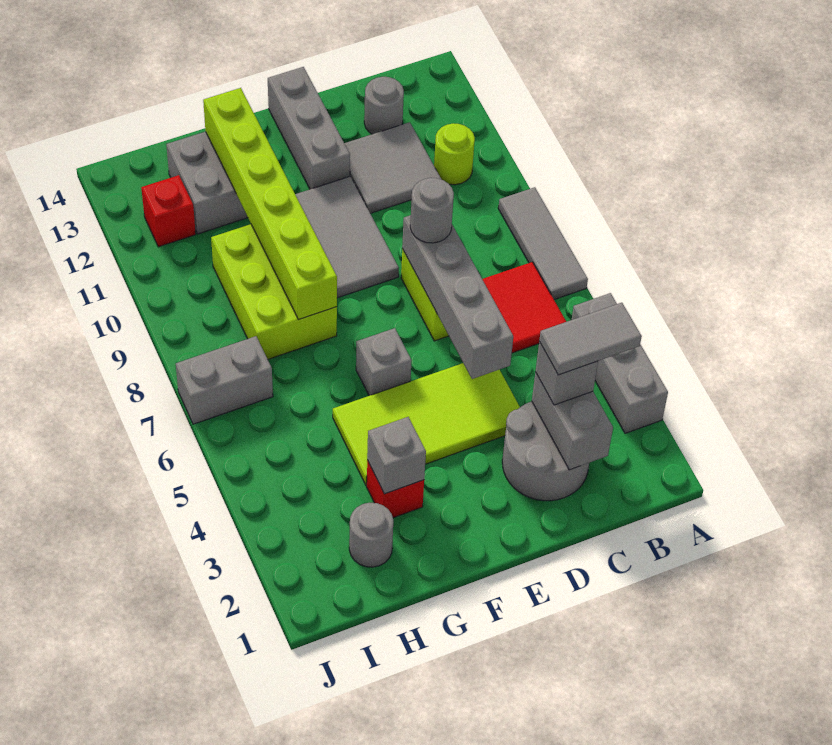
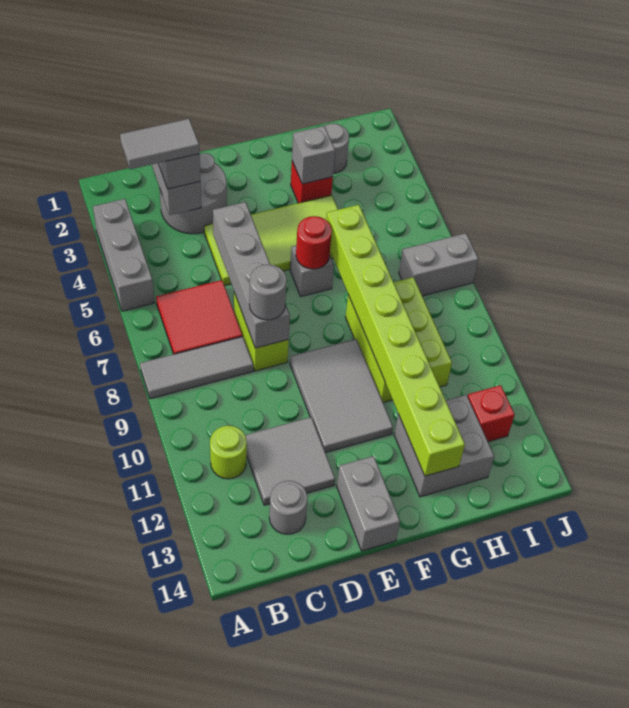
grey tile A7:A9 level 1 -> grey tile A8:C8 level 1
grey brick E12:E14 level 1 -> grey brick E13:E14 level 1
none -> red round brick F6 level 2
lime brick G8:G13 level 2 -> lime brick G6:G13 level 2

